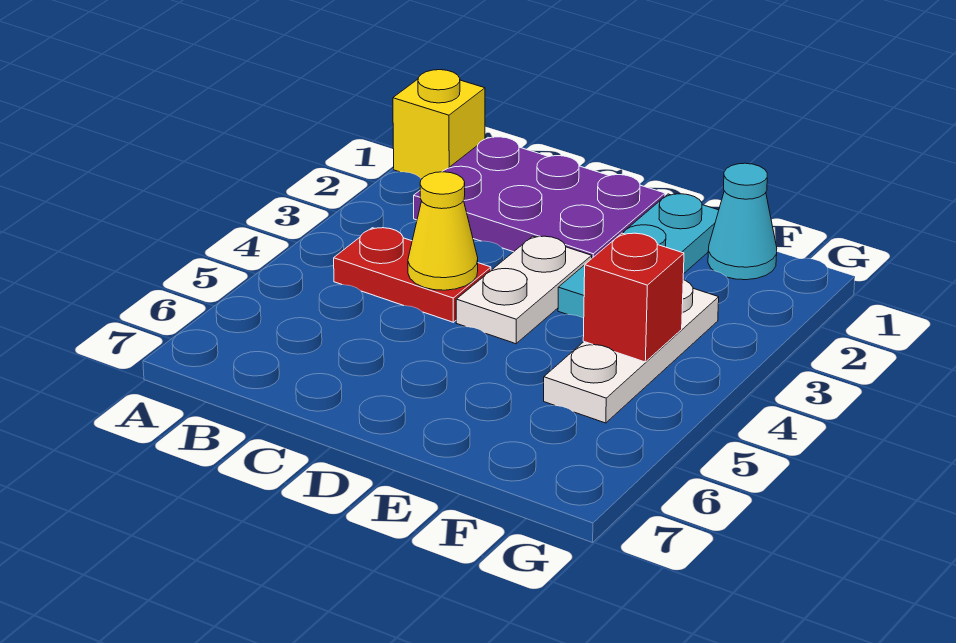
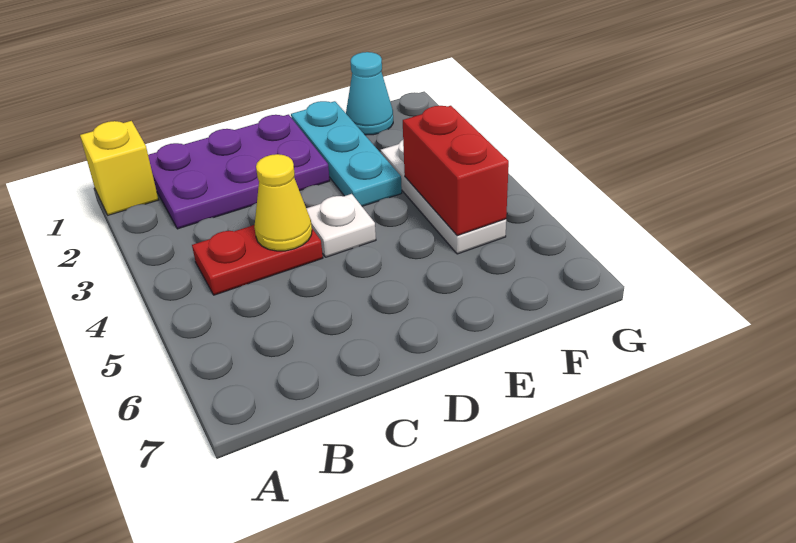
white plate D3:D4 level 1 -> white plate D4 level 1
red brick F4 level 2 -> red brick F4:F5 level 2

